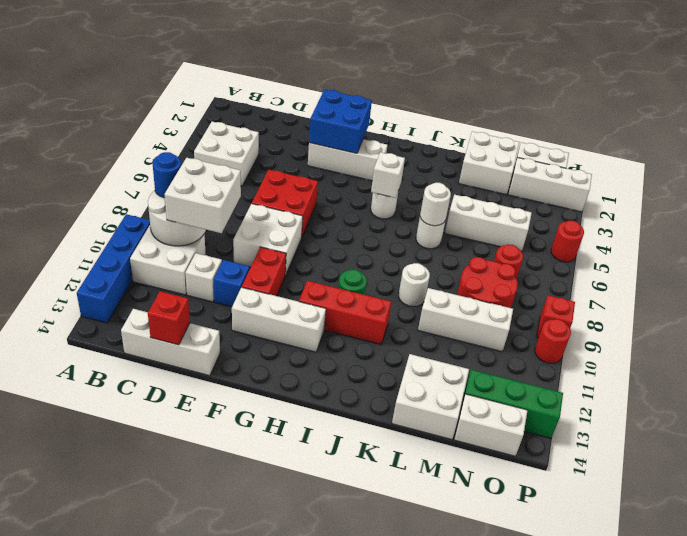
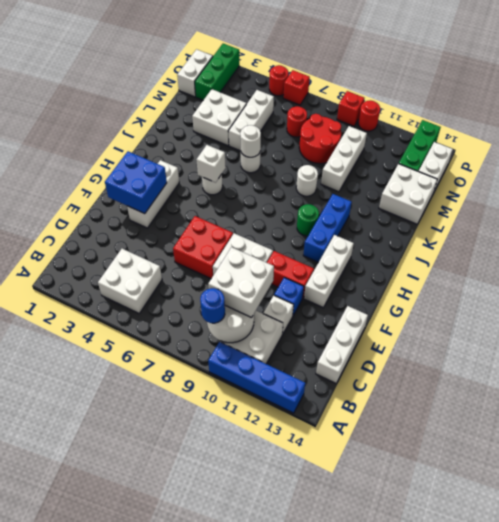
red brick D14 level 2 -> red brick P6 level 1
red brick H11:J11 level 1 -> blue brick H11:J11 level 1
white brick L1:M2 level 1 -> white brick L3:M4 level 1
white brick N2:P2 level 1 -> green brick N2:P2 level 1

